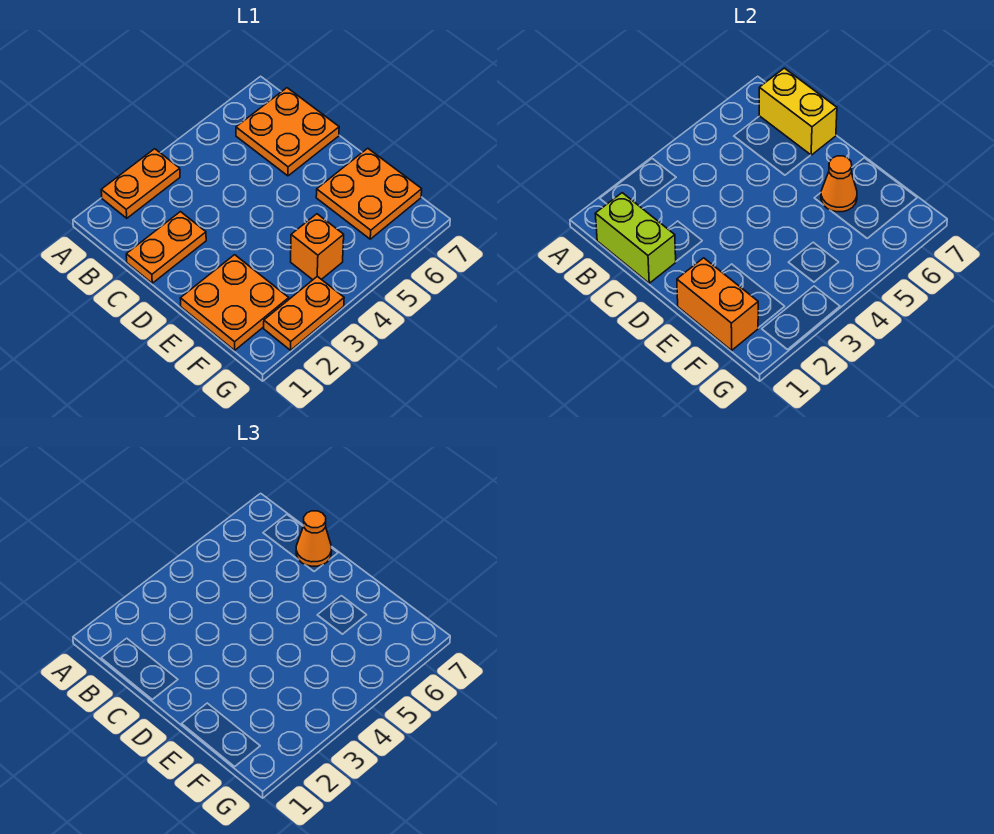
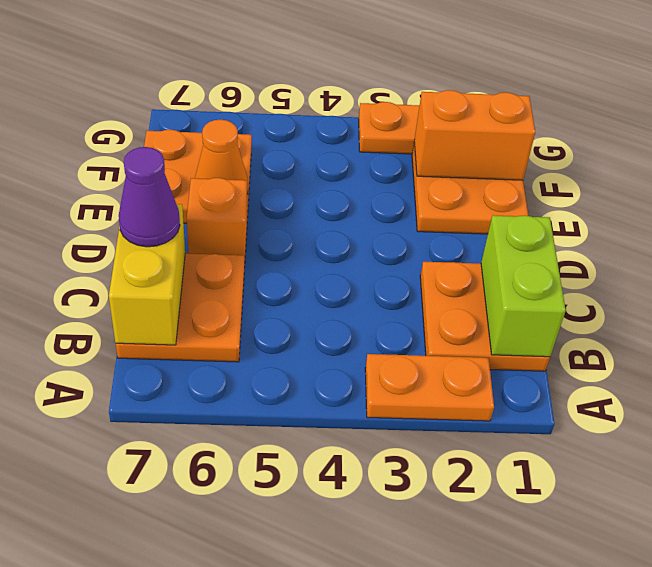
orange plate C1:C2 level 1 -> orange plate B1:C2 level 1
orange cone C7 level 3 -> purple cone C7 level 3
orange brick E1:F1 level 2 -> orange brick F1:F2 level 2
orange brick F4 level 1 -> orange brick D6 level 1

